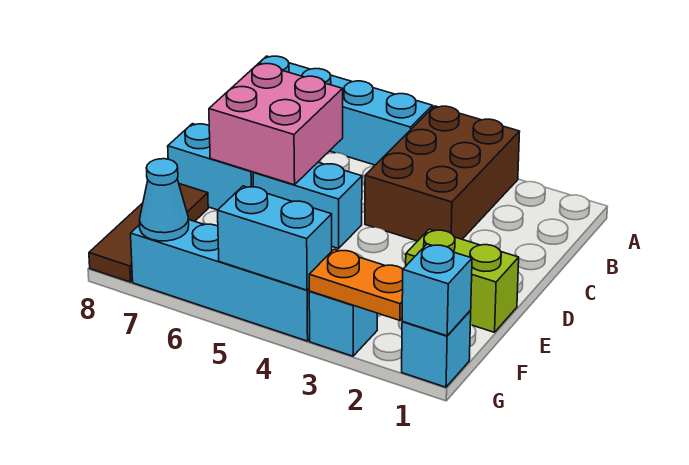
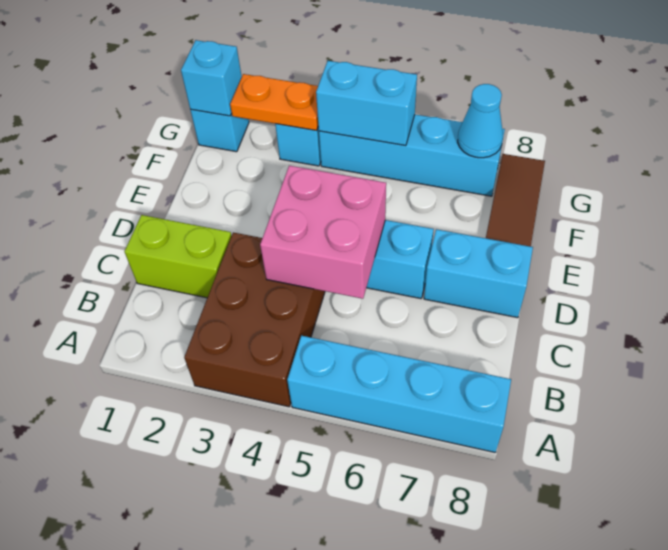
pink brick C6:D7 level 2 -> pink brick C4:D5 level 2
lime brick E1:E2 level 1 -> lime brick C1:C2 level 1

